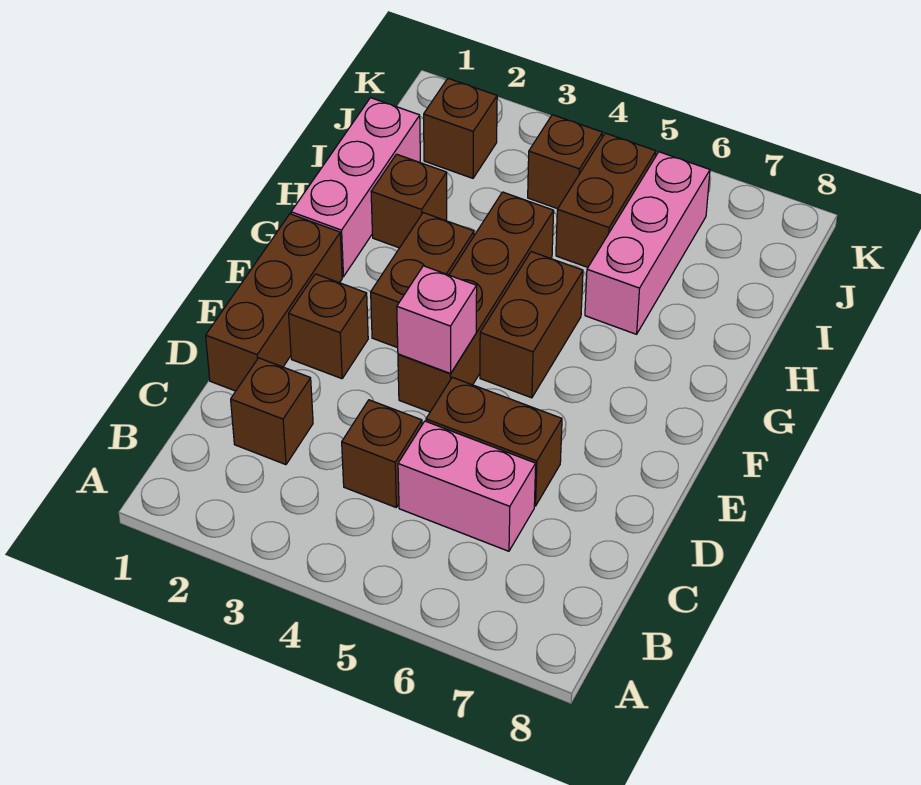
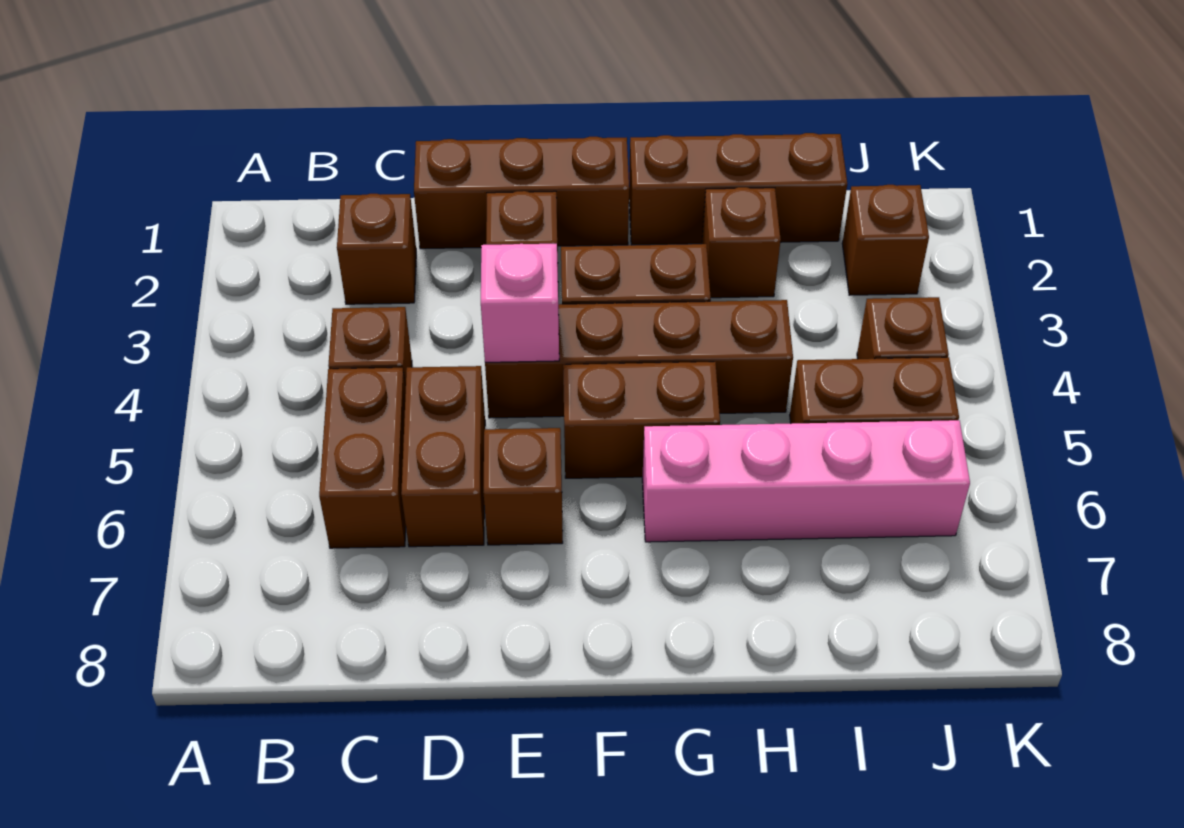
pink brick C5:C6 level 1 -> brown brick C5:C6 level 1
none -> brown brick E6 level 1
pink brick G1:I1 level 1 -> brown brick G1:I1 level 1
pink brick H6:J6 level 1 -> pink brick G6:J6 level 1

